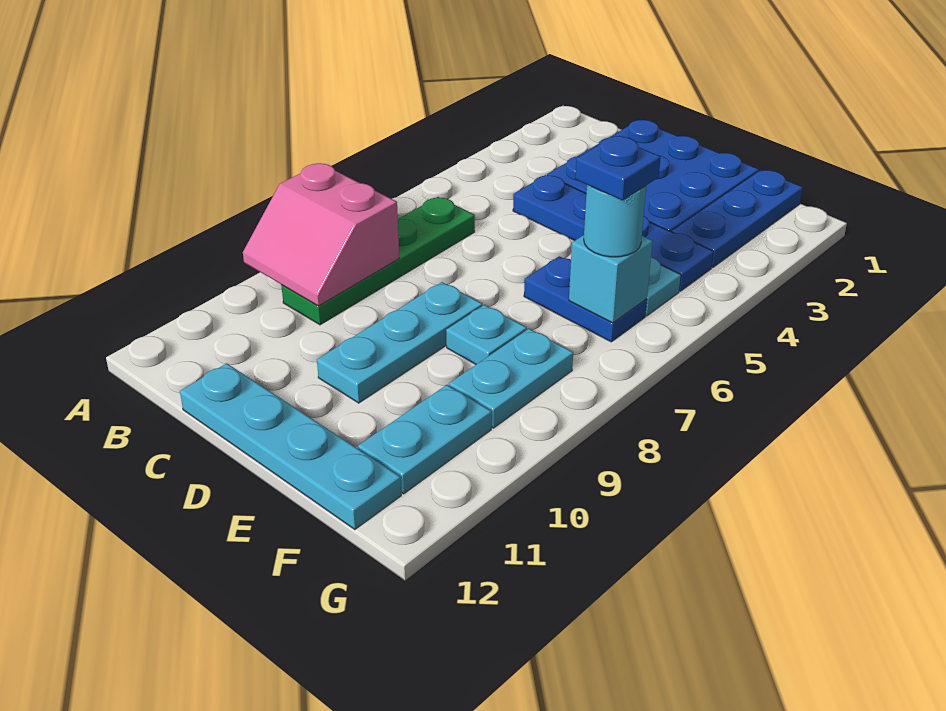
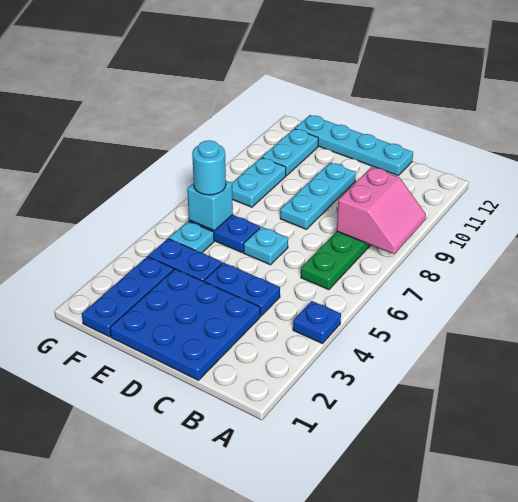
pink slope A8:B9 level 2 top 8 -> pink slope A8:B9 level 2 top B
cyan plate E8 level 1 -> cyan plate D6 level 1
blue plate F6 level 4 -> blue plate A4 level 1

